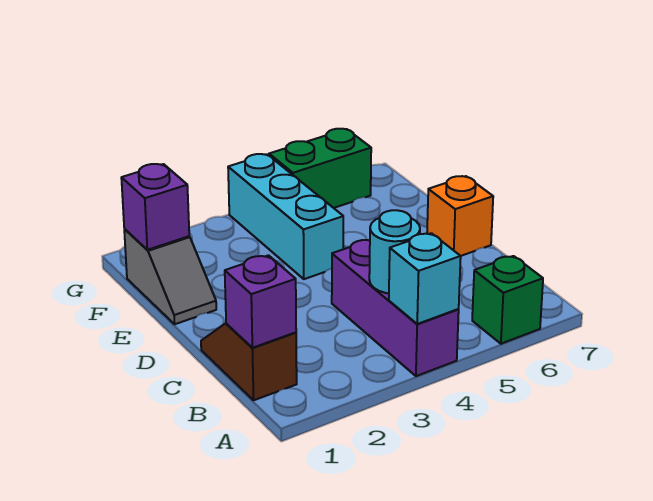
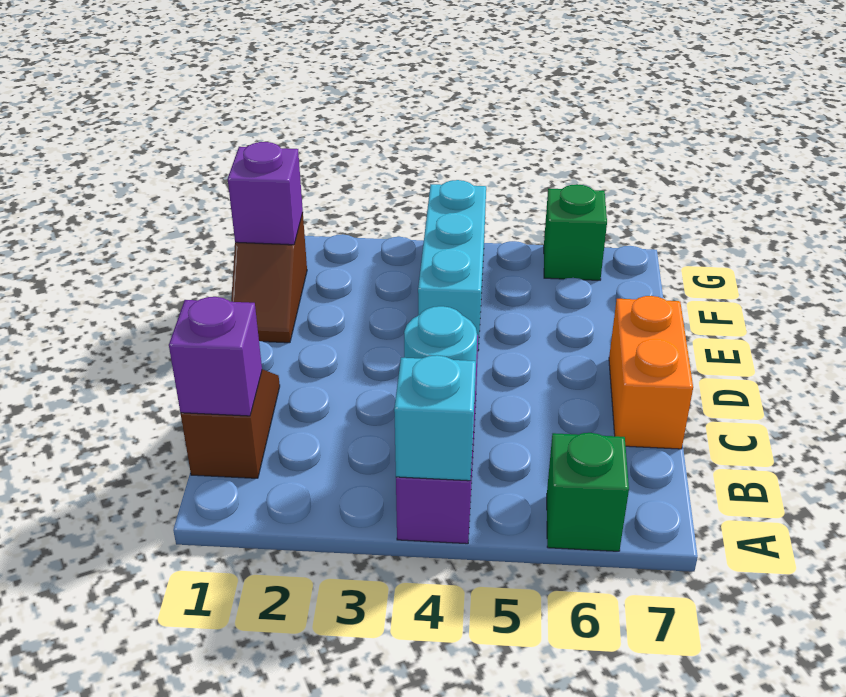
orange brick D7 level 1 -> orange brick C7:D7 level 1
grey slope E1:F1 level 1 top F -> brown slope E1:F1 level 1 top F
green brick G5:G6 level 1 -> green brick G6 level 1

